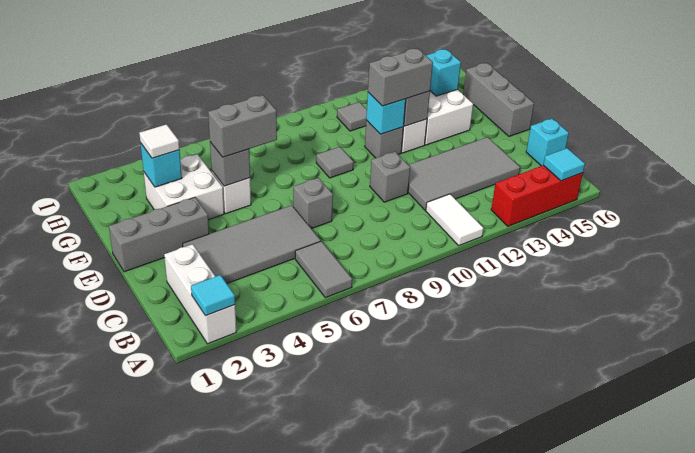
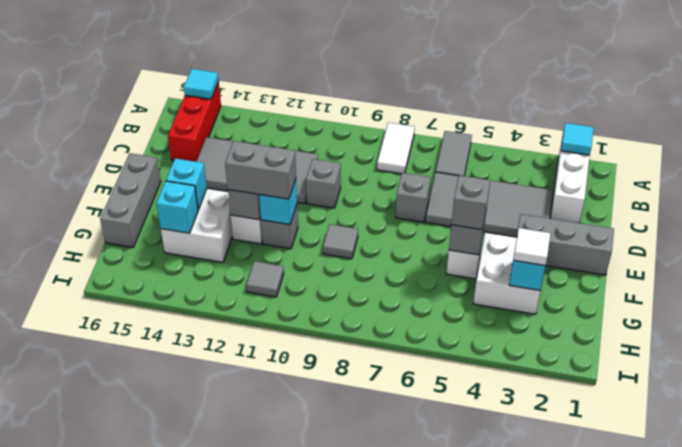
white tile A11:B11 level 1 -> white tile A8:B8 level 1
red brick A13:A15 level 1 -> red brick A15:C15 level 1
cyan brick C16 level 1 -> cyan brick F14 level 2
grey brick F5:F6 level 3 -> grey brick F5 level 3

